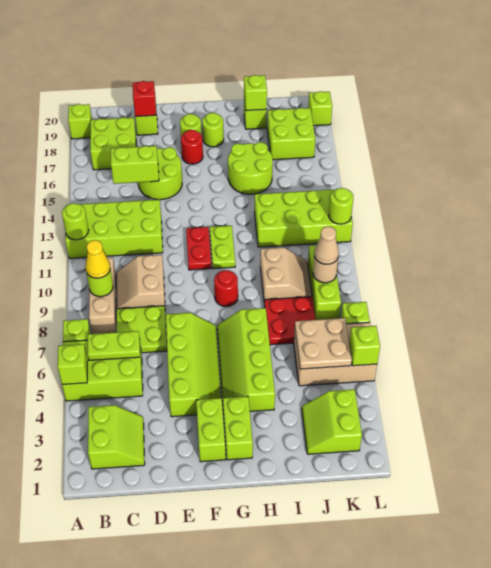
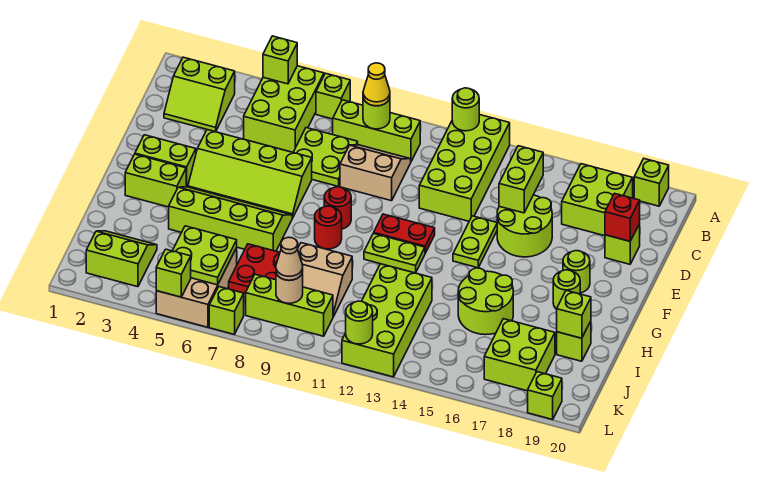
lime plate B6:C6 level 2 -> lime plate E14:F14 level 1
tan brick B8:B10 level 1 -> lime brick B8:B10 level 1
red round brick F17 level 1 -> red round brick F9 level 1
tan plate J5:K6 level 2 -> lime plate J5:K6 level 2

